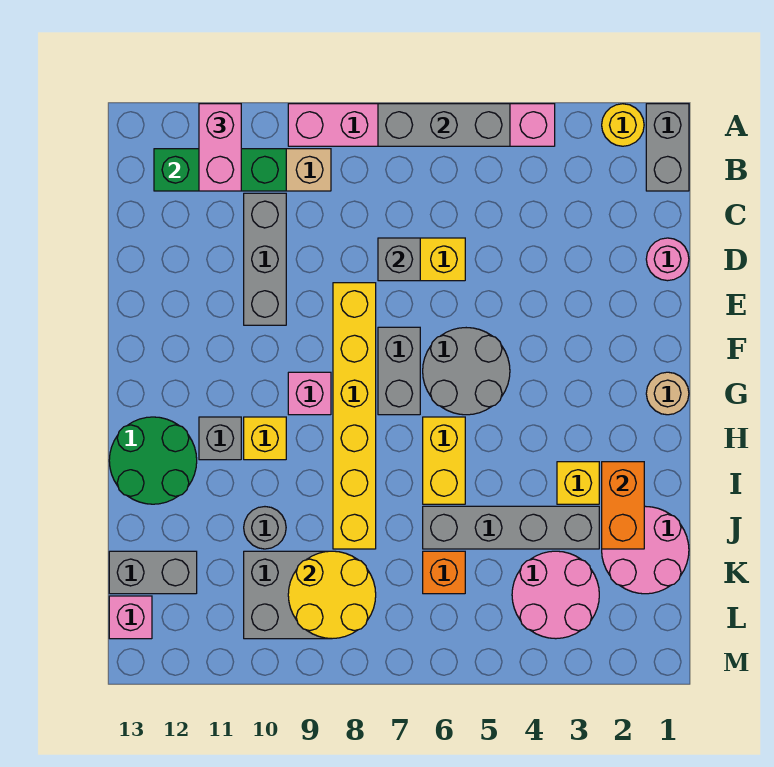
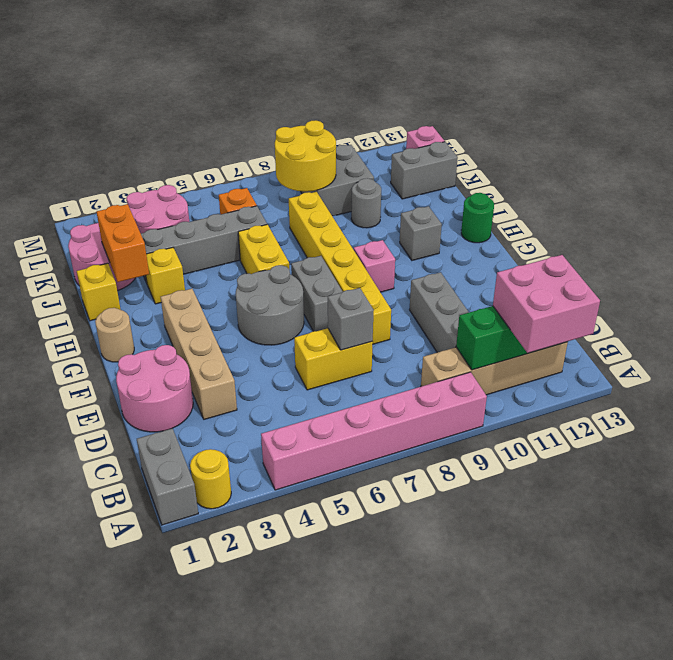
grey brick A5:A7 level 2 -> none
pink brick A11:B11 level 3 -> pink brick A11:B12 level 3
pink round brick D1 level 1 -> pink round brick D1:E2 level 1
none -> tan brick D3:G3 level 1
yellow brick H10 level 1 -> yellow brick I1 level 1
green round brick H12:I13 level 1 -> green round brick H13 level 1

